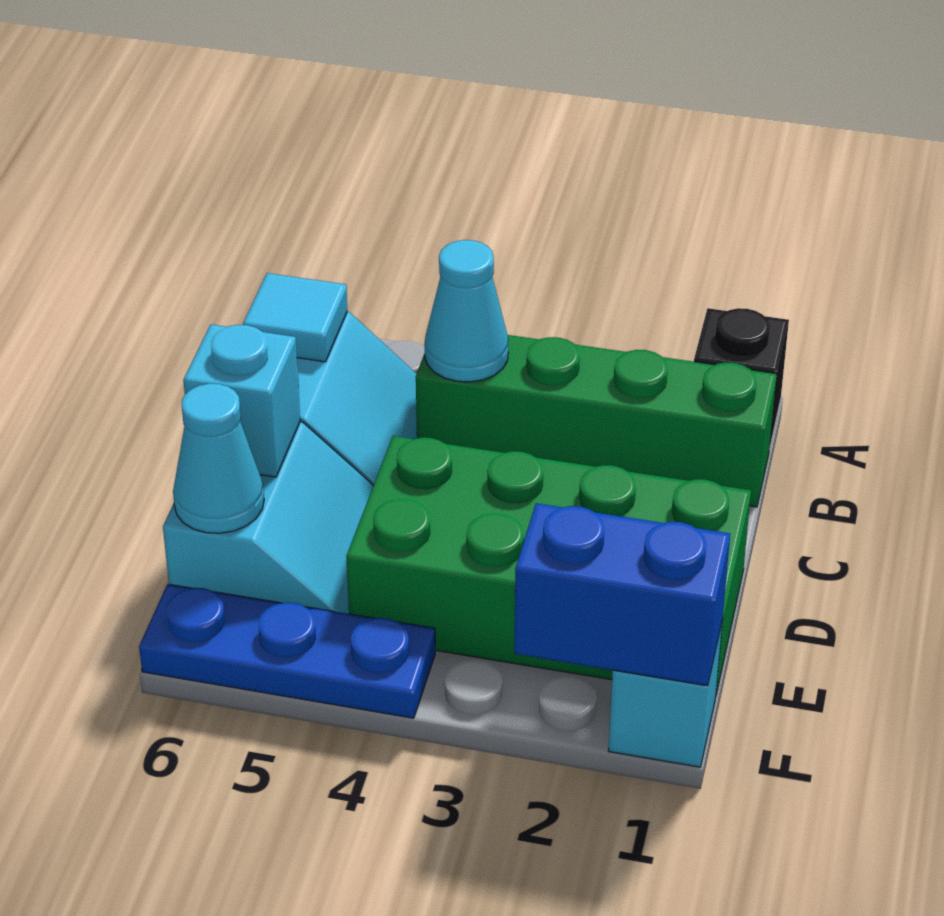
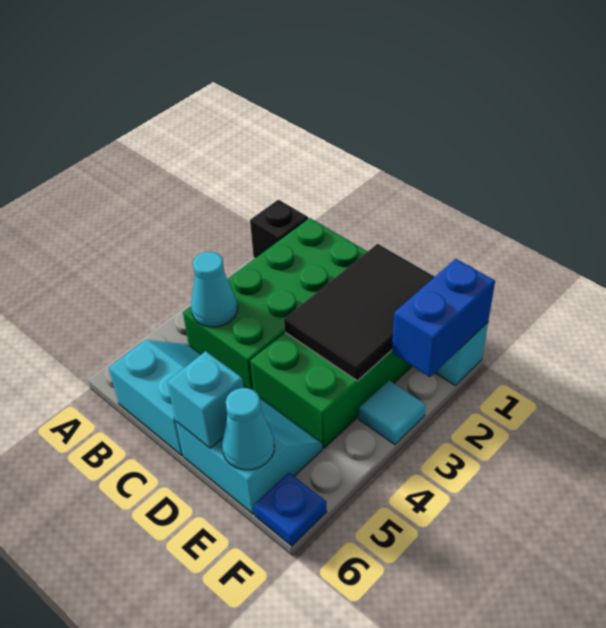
green brick B1:B4 level 1 -> green brick B1:C4 level 1
cyan tile B6 level 2 -> cyan tile F3 level 1
none -> black tile D1:E3 level 2
blue plate F4:F6 level 1 -> blue plate F6 level 1

